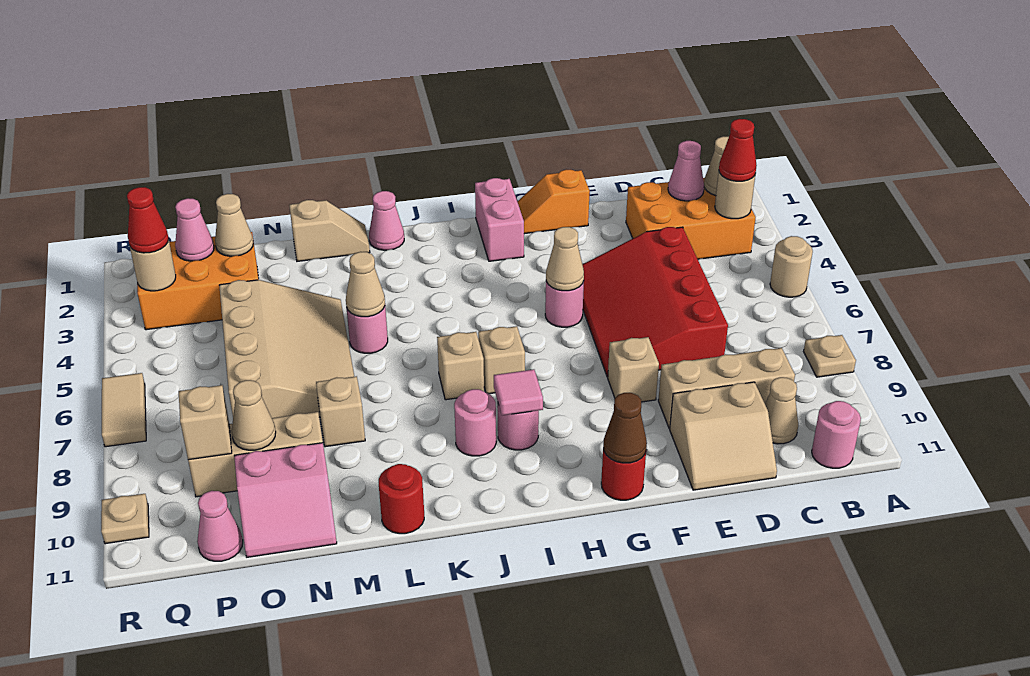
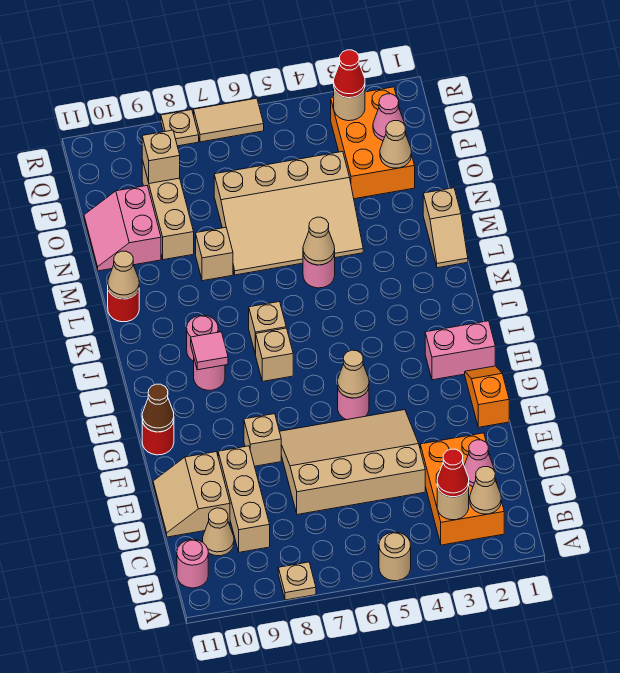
red slope D4:F7 level 1 top D -> tan slope D4:F7 level 1 top D
pink cone K1 level 1 -> none
tan cone O9 level 2 -> tan cone L11 level 2
pink cone P11 level 1 -> none
tan plate R10 level 1 -> tan plate R8 level 1

